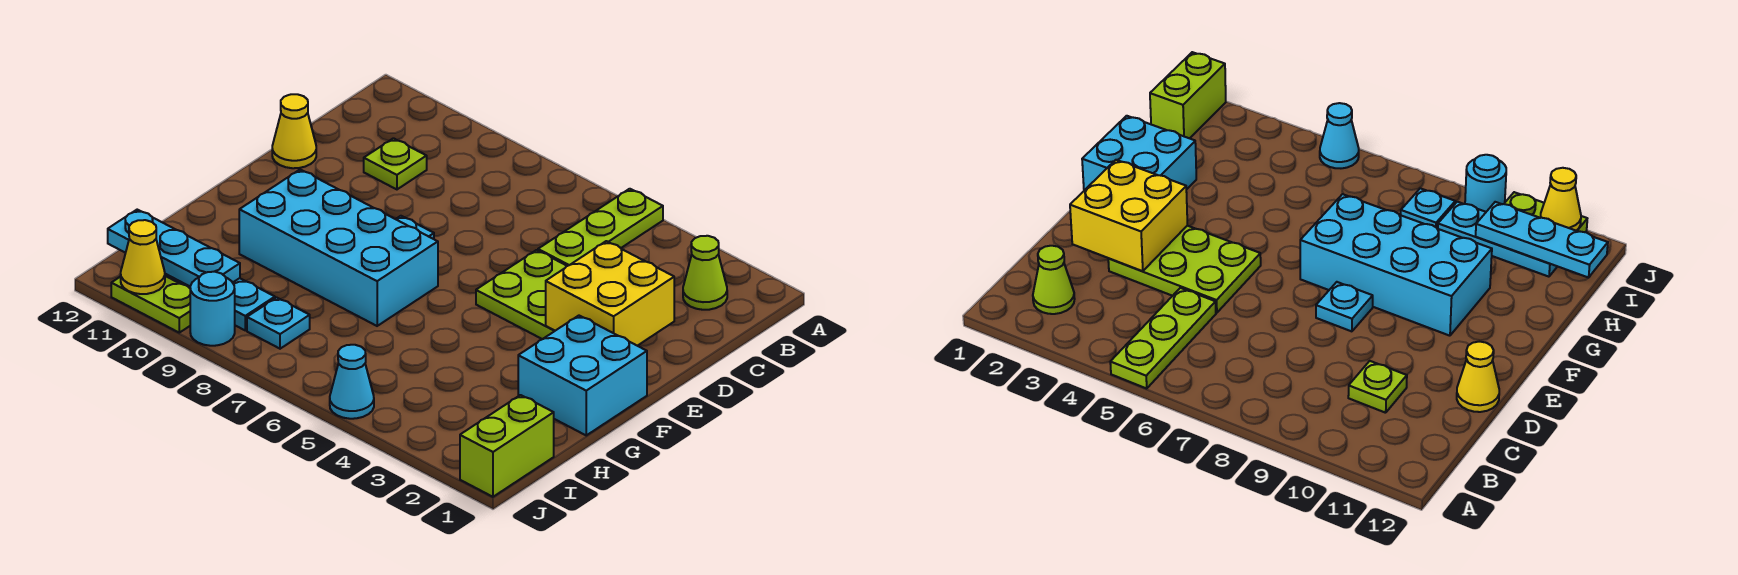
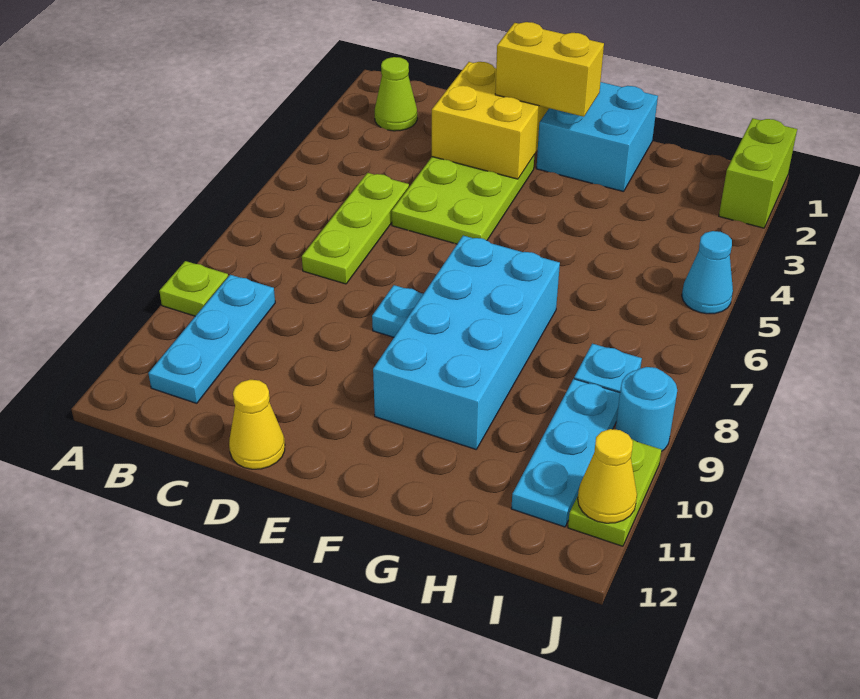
lime plate A5:C5 level 1 -> lime plate C5:C7 level 1
lime plate C10 level 1 -> lime plate A9 level 1
none -> yellow brick E2:F2 level 3
lime brick I1:J1 level 1 -> lime brick J1:J2 level 1
cyan plate I10:I12 level 2 -> cyan plate B9:B11 level 1

